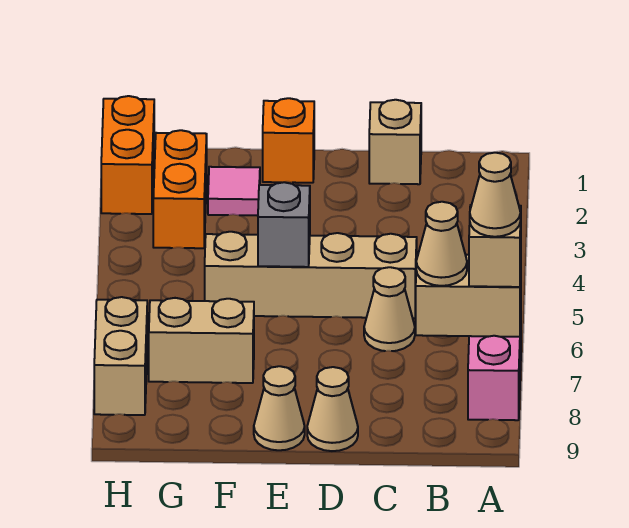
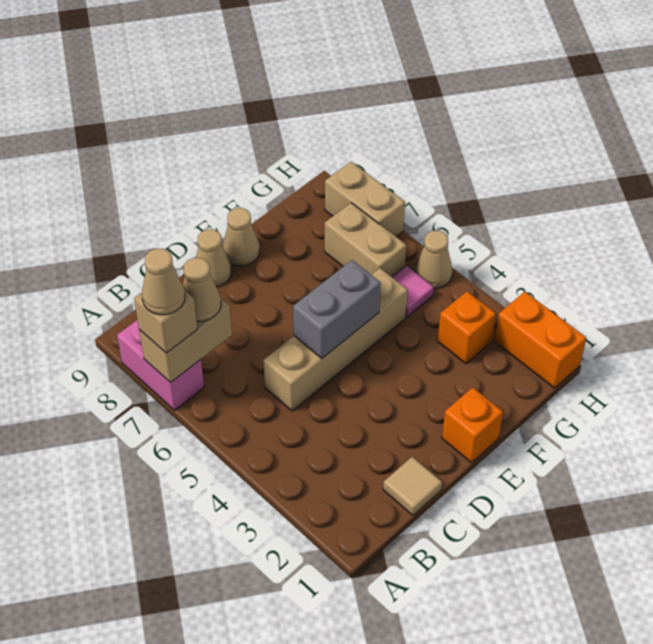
tan brick C1 level 1 -> tan tile C1 level 1
tan cone C6 level 1 -> tan cone H5 level 1
grey brick E5 level 2 -> grey brick D5:E5 level 2
pink tile F2 level 1 -> pink tile G5 level 1
tan brick F7:G7 level 1 -> tan brick G6:G7 level 1
orange brick G2:G3 level 1 -> orange brick G3 level 1

